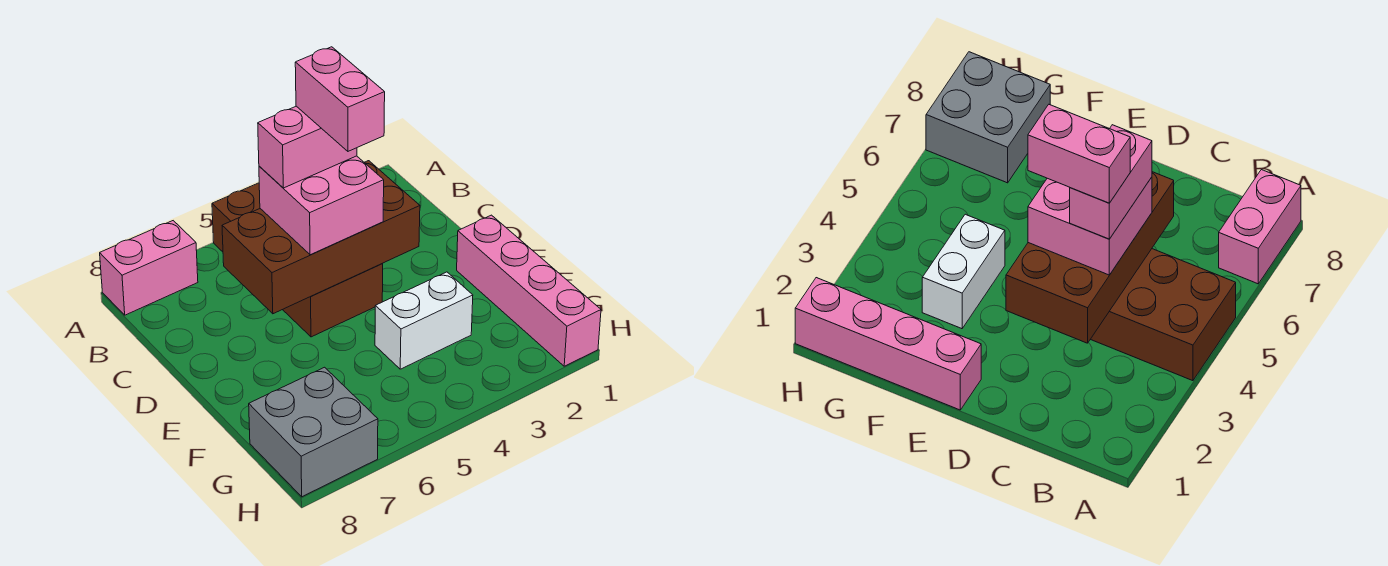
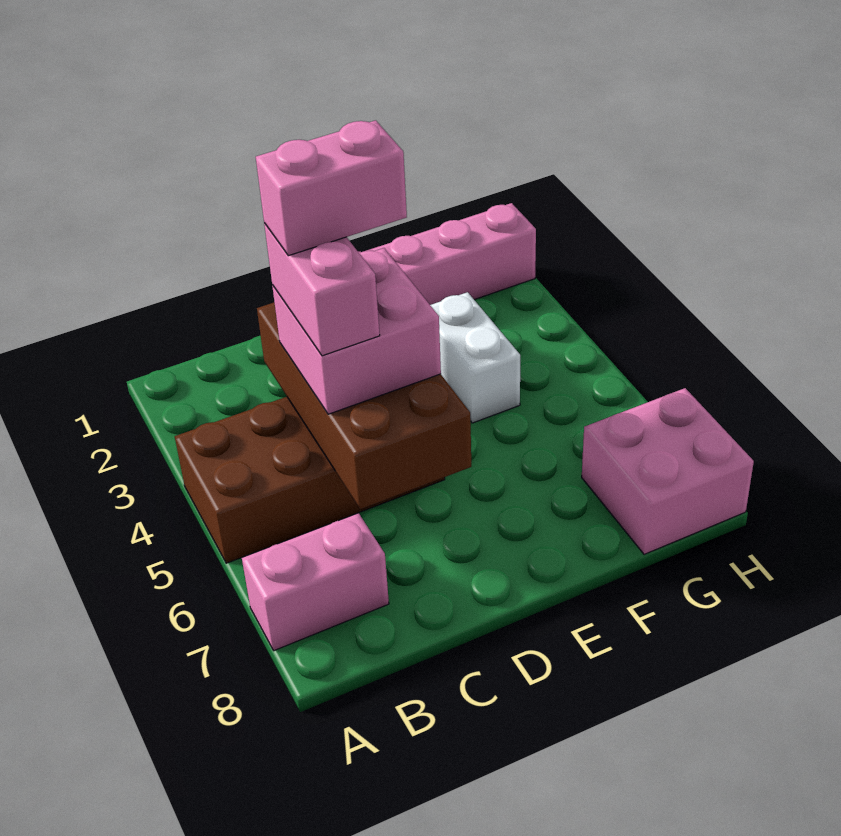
pink brick A7:A8 level 1 -> pink brick A7:B7 level 1
grey brick G7:H8 level 1 -> pink brick G7:H8 level 1

